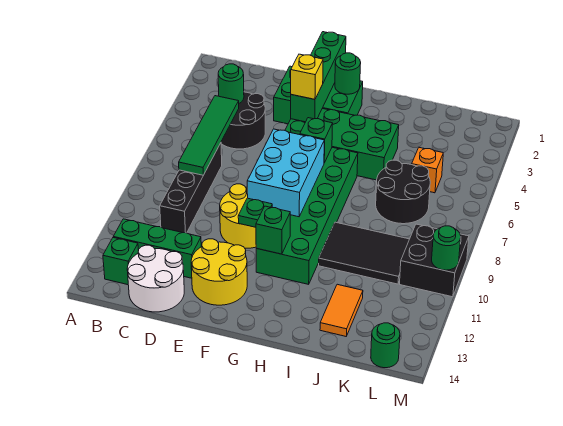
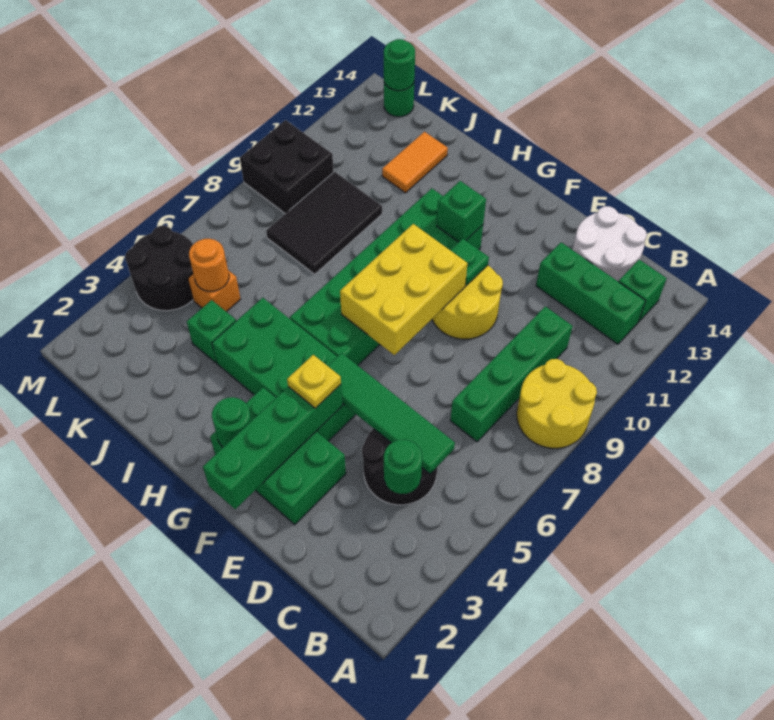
green tile C5:C8 level 2 -> green tile C5:F5 level 2
black brick C7:C10 level 1 -> green brick C7:C10 level 1
yellow round brick E12:F13 level 1 -> yellow round brick A8:B9 level 1
yellow brick F4 level 3 -> yellow plate F4 level 3
cyan brick F7:G9 level 2 -> yellow brick F7:G9 level 2
green brick G6 level 2 -> green brick J4 level 1
black tile I9:K10 level 1 -> black tile J8:K10 level 1
black round brick J6:K7 level 1 -> black round brick L4:M5 level 1
none -> orange round brick K5 level 2
green round brick M10 level 2 -> green round brick L14 level 2

